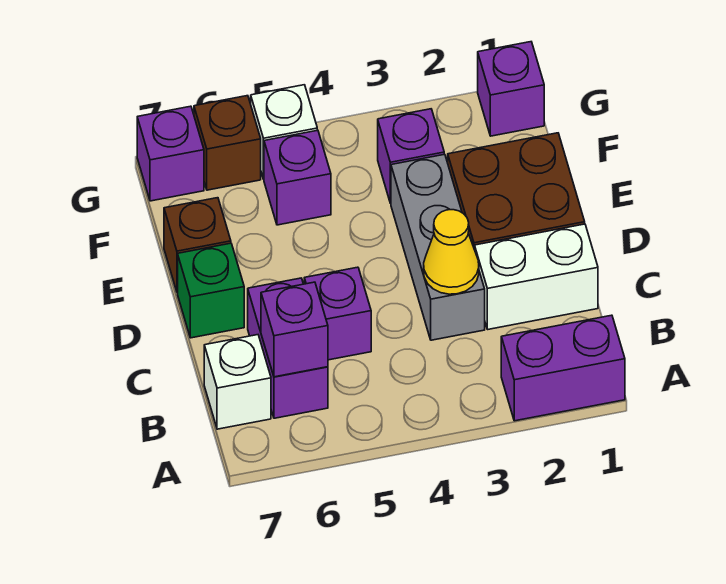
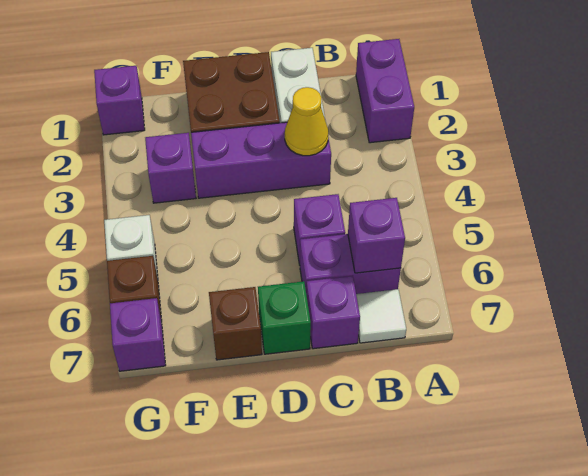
white brick B7 level 1 -> white tile B7 level 1
grey brick C3:E3 level 1 -> purple brick C3:E3 level 1
purple brick F5 level 1 -> purple brick C7 level 1

